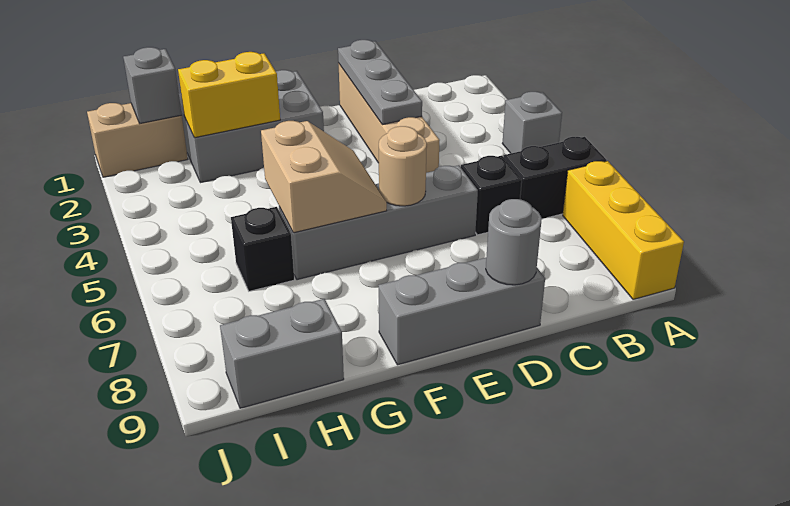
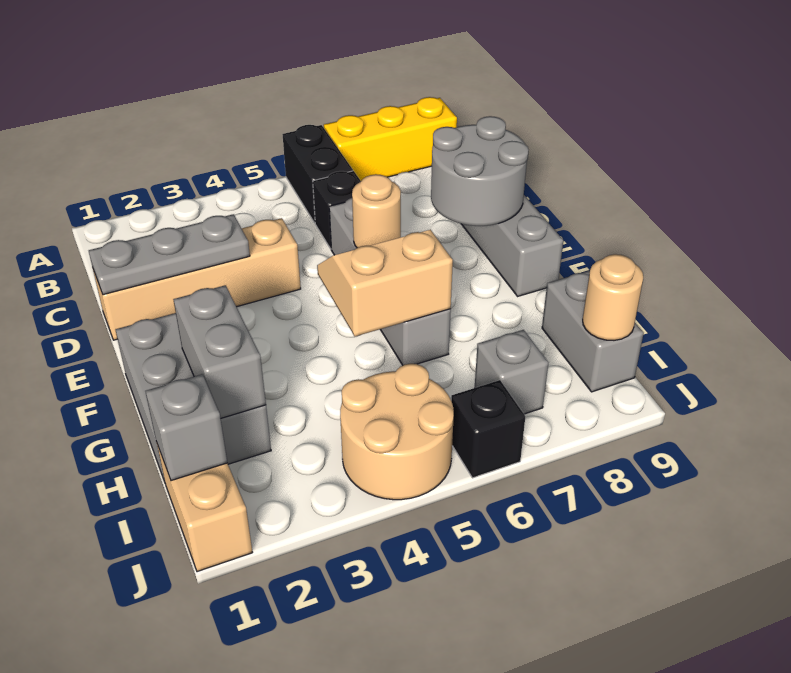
grey brick A4 level 1 -> grey brick I7 level 1
grey round brick D9 level 2 -> grey round brick D8:E9 level 2
yellow brick G2:H2 level 2 -> grey brick G2:H2 level 2
black brick H6 level 1 -> black brick J6 level 1
none -> tan round brick I4:J5 level 1
none -> tan round brick I9 level 2

